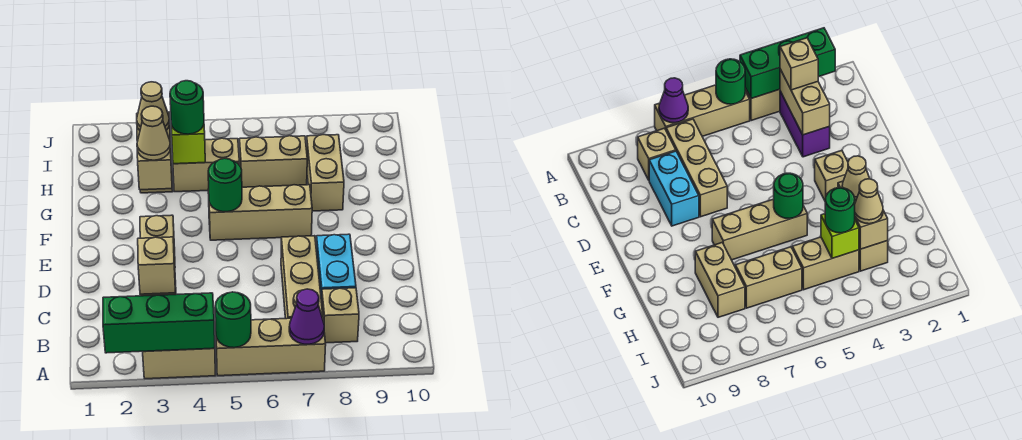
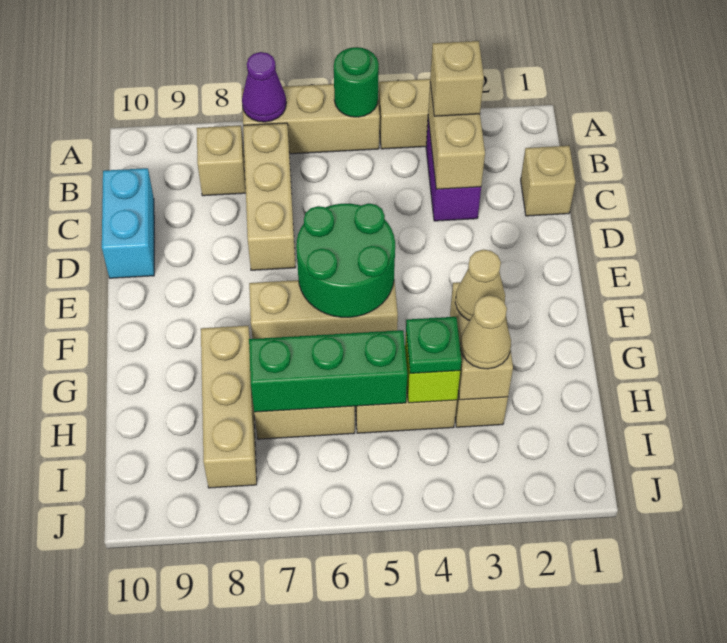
green brick A2:A4 level 2 -> green brick H5:H7 level 2
cyan brick C8:D8 level 1 -> cyan brick C10:D10 level 1
tan brick E3 level 1 -> tan brick C1 level 1
green round brick F5 level 2 -> green round brick E5:F6 level 2
tan brick G8:H8 level 1 -> tan brick G8:I8 level 1
green round brick H4 level 3 -> green plate H4 level 3

